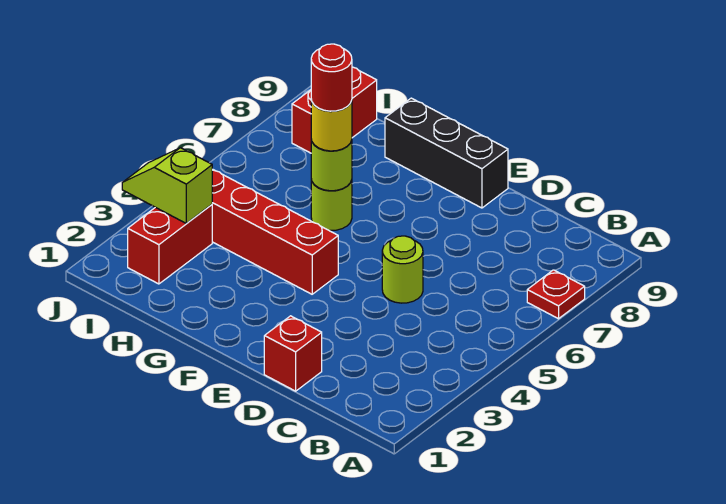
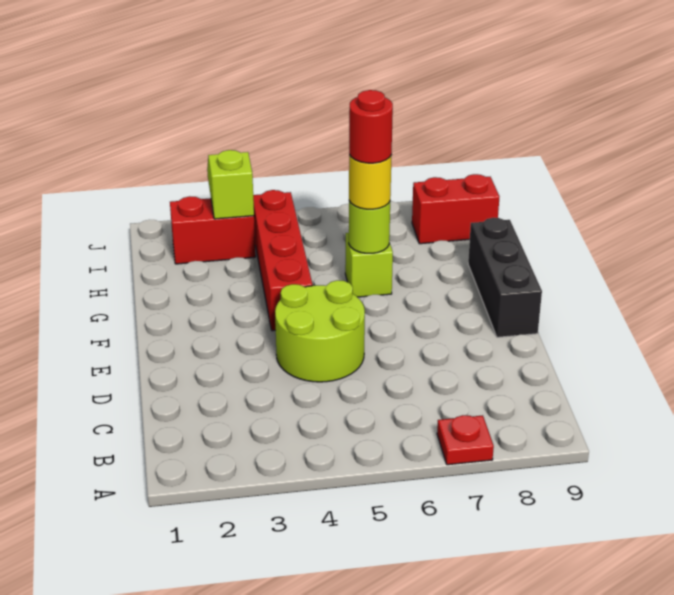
red brick D1 level 1 -> none
lime round brick D5 level 1 -> lime round brick D4:E5 level 1
lime round brick G6 level 1 -> lime brick G6 level 1

